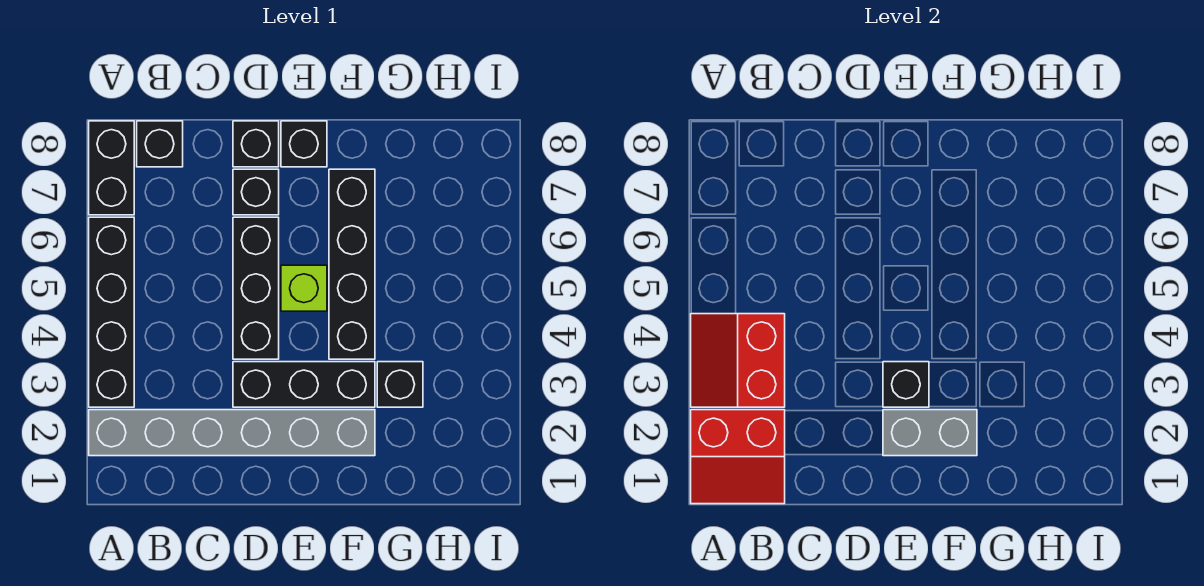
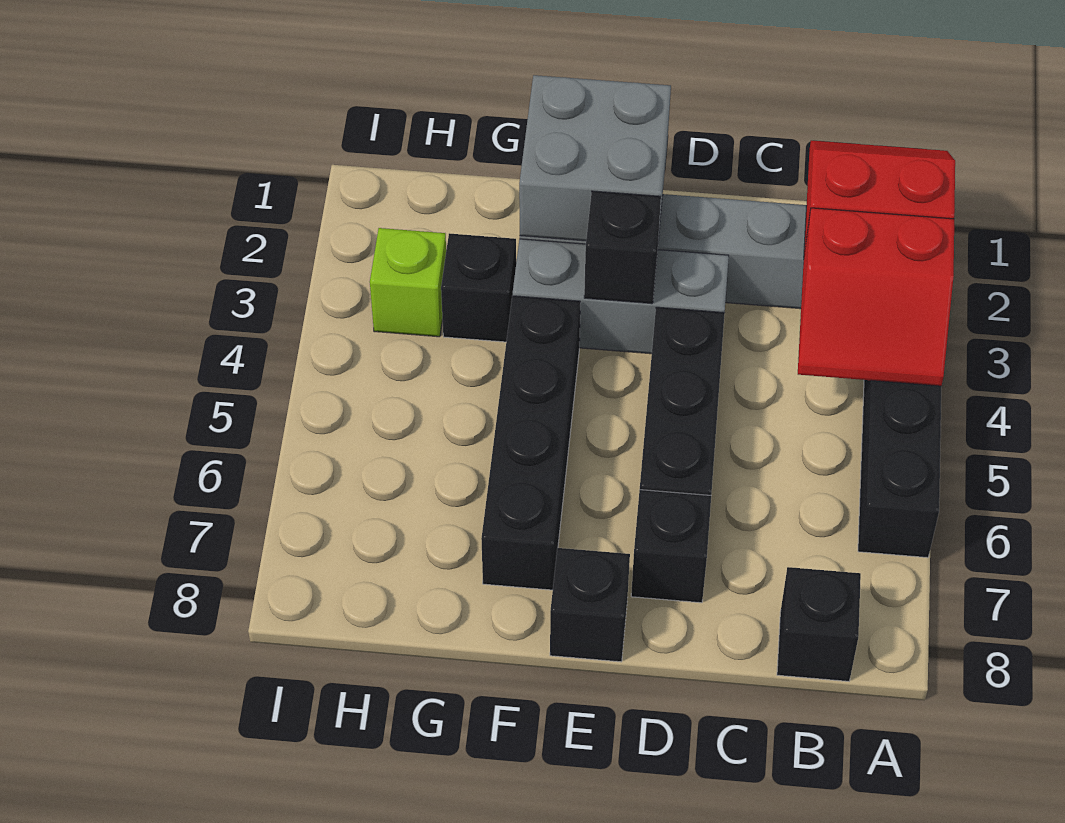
red slope A3:B4 level 2 top B -> red slope A3:B4 level 2 top 3
black brick A7:A8 level 1 -> none
black brick D3:F3 level 1 -> grey brick D3:F3 level 1
black brick D8 level 1 -> none
grey brick E2:F2 level 2 -> grey brick E1:F2 level 2
lime brick E5 level 1 -> lime brick H3 level 1

